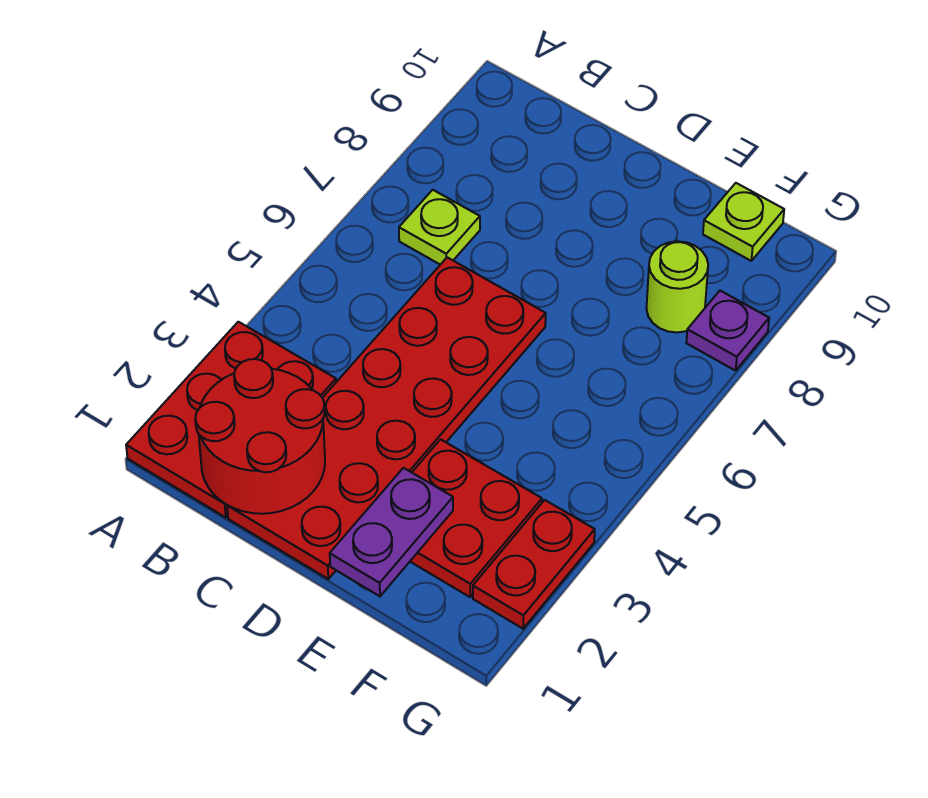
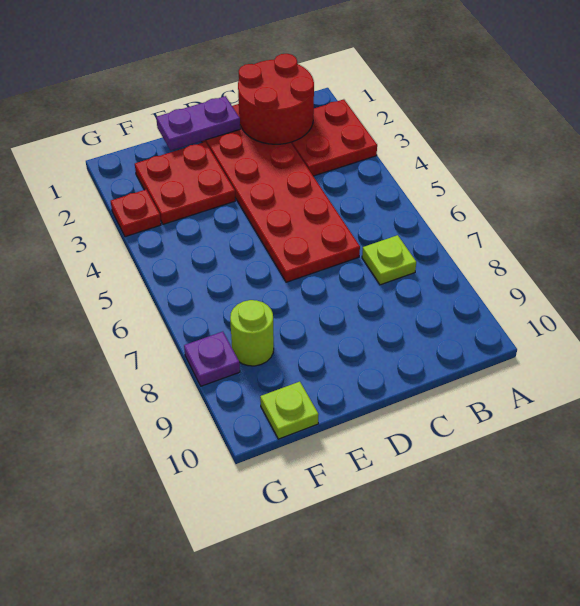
red plate A1:B3 level 1 -> red plate A2:B3 level 1
purple plate E1:E2 level 2 -> purple plate D1:E1 level 2
red plate G2:G3 level 1 -> red plate G3 level 1

